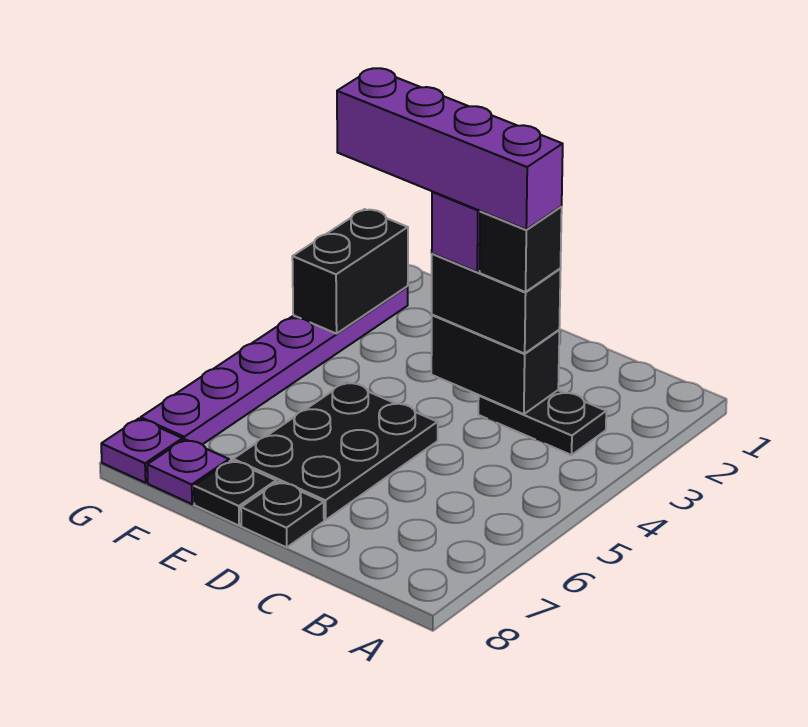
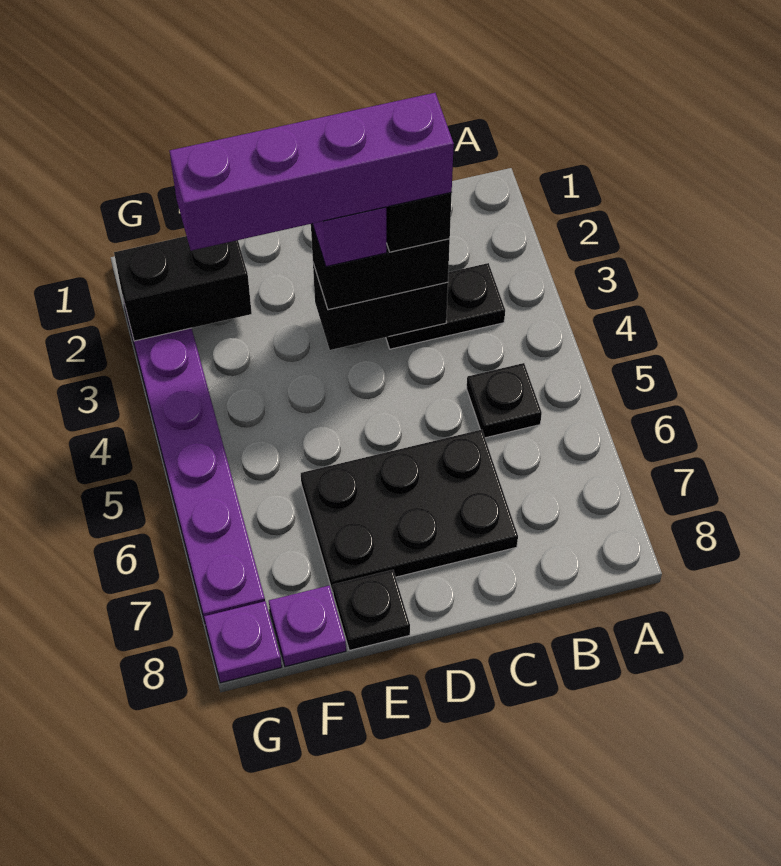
black plate D5:E7 level 1 -> black plate C6:E7 level 1
black plate D8 level 1 -> black plate B5 level 1
black brick G2:G3 level 2 -> black brick F2:G2 level 2

